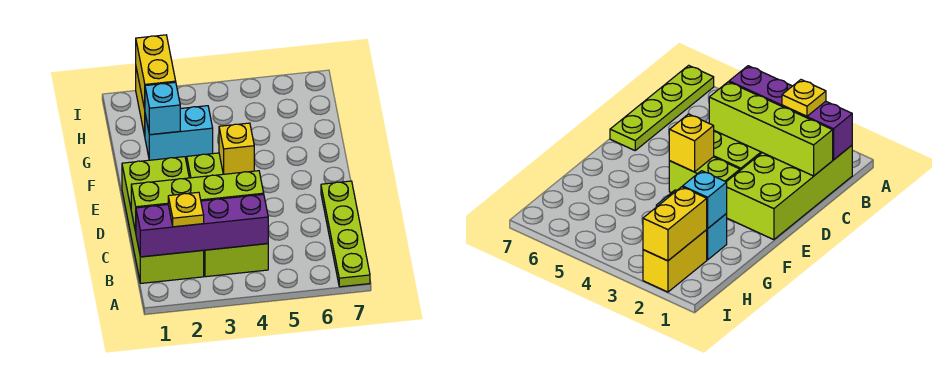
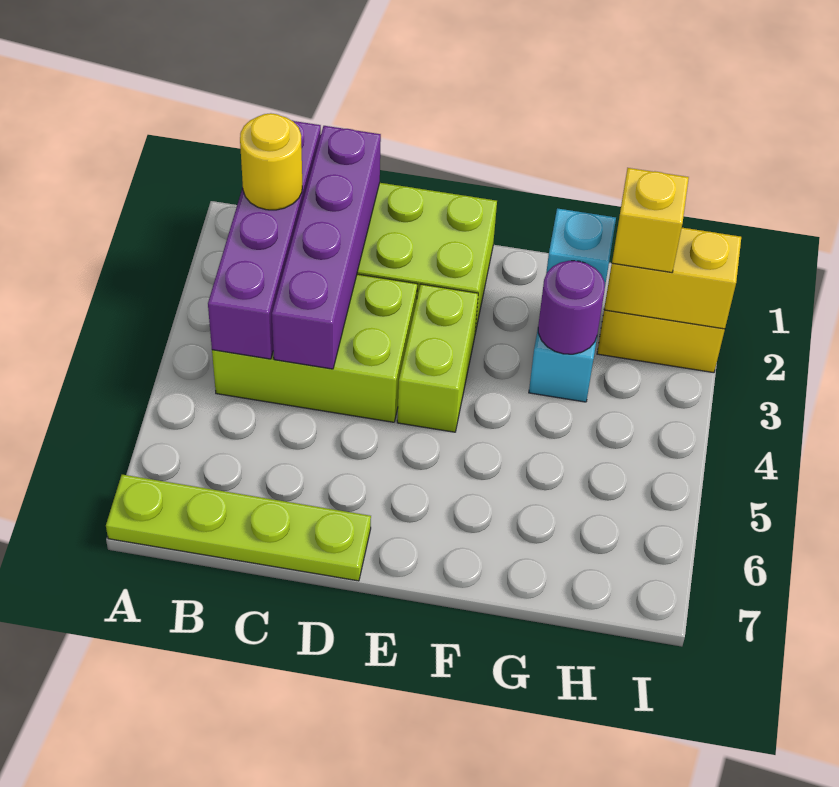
yellow plate B2 level 3 -> yellow round brick B2 level 3
lime brick C1:C4 level 2 -> purple brick C1:C4 level 2
yellow brick E4 level 2 -> yellow brick H2 level 3
none -> purple round brick G3 level 2

